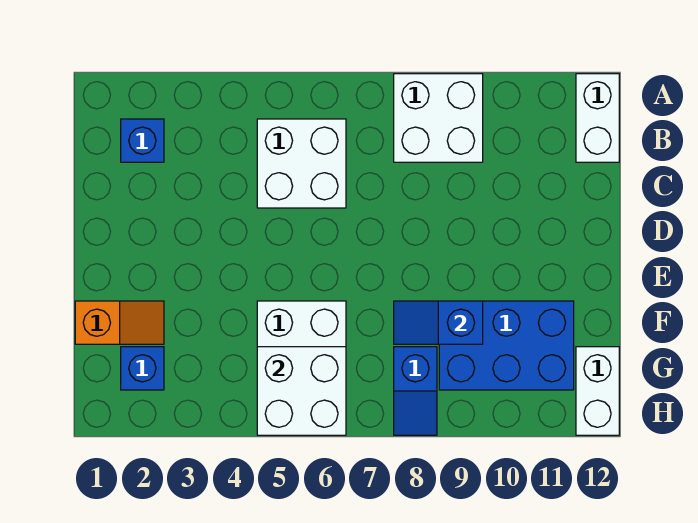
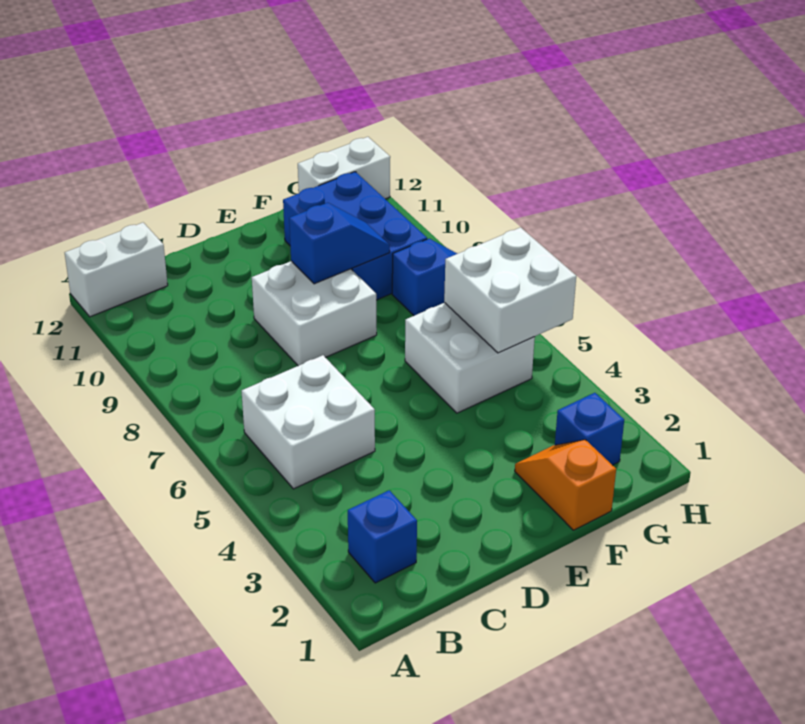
white brick A8:B9 level 1 -> white brick D8:E9 level 1
blue slope F8:F9 level 2 top 9 -> blue slope E9:F9 level 2 top E

